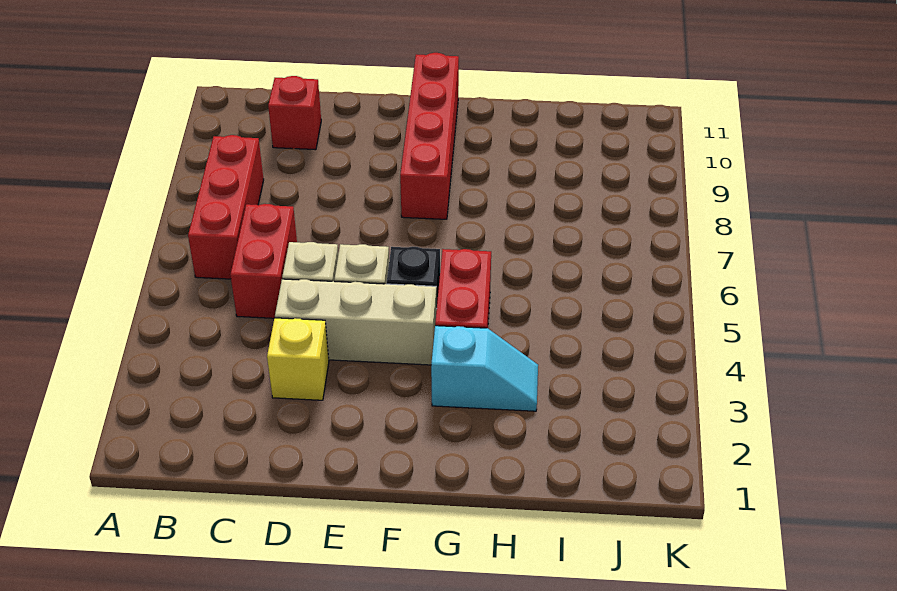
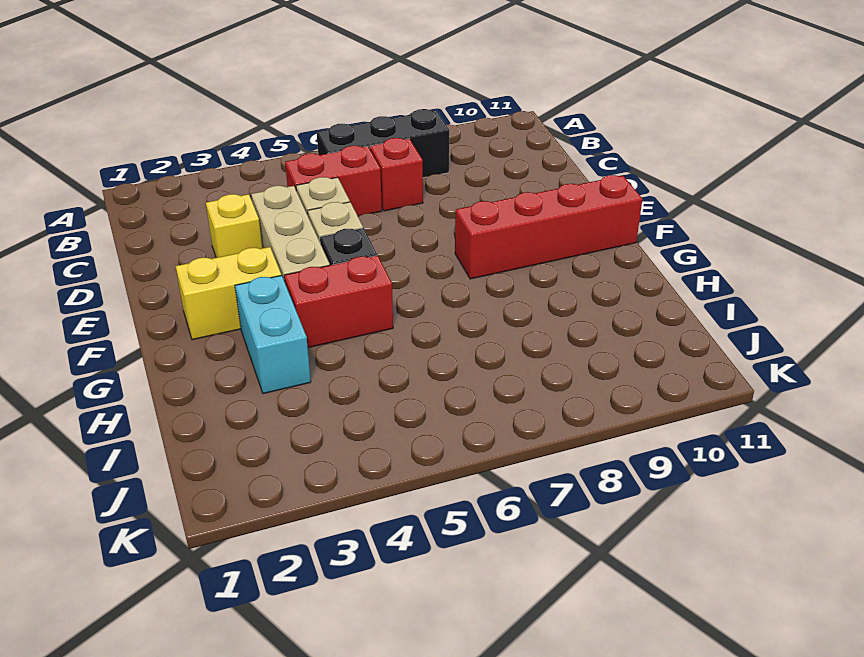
red brick B6:B8 level 1 -> black brick B6:B8 level 1
red brick C10 level 1 -> red brick C7 level 1
none -> yellow brick F2:F3 level 1
cyan slope G3:H3 level 1 top G -> cyan brick G3:H3 level 1

